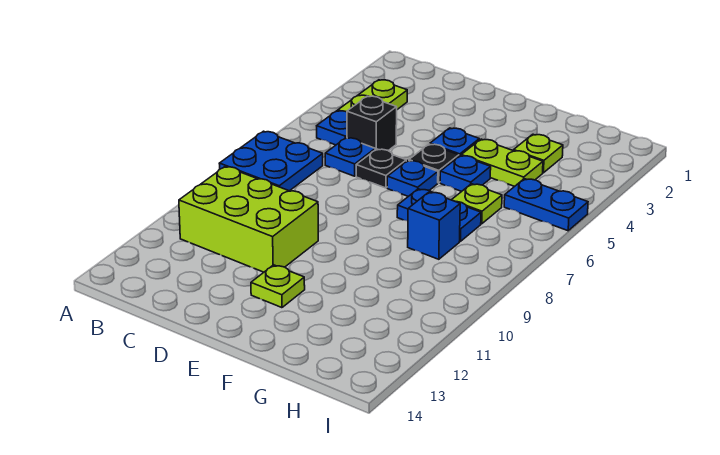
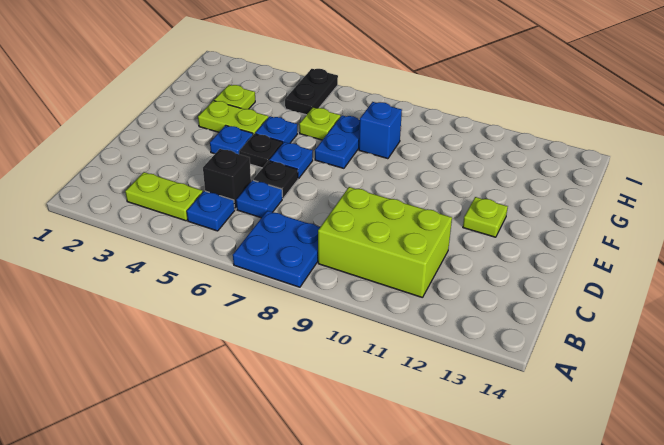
lime brick B10:D11 level 1 -> lime brick B9:C11 level 1
lime plate F4:G4 level 1 -> lime plate F3:F4 level 1
blue plate H5:I5 level 1 -> black plate H5:I5 level 1

